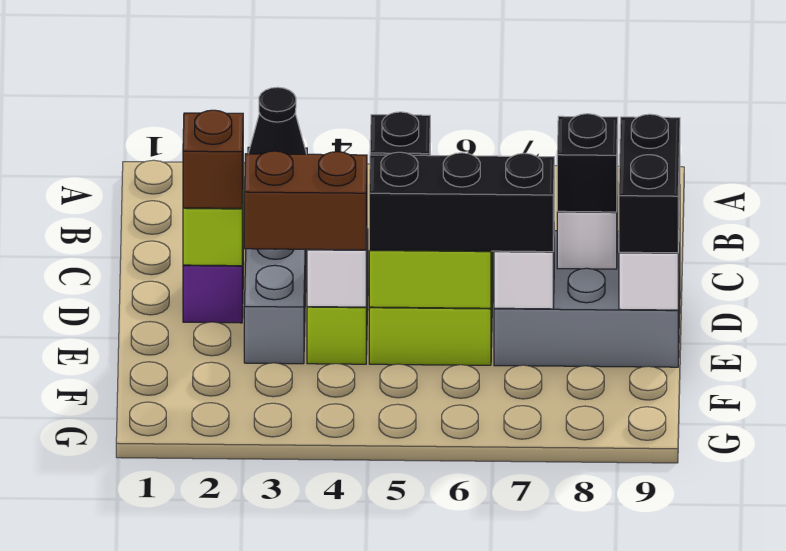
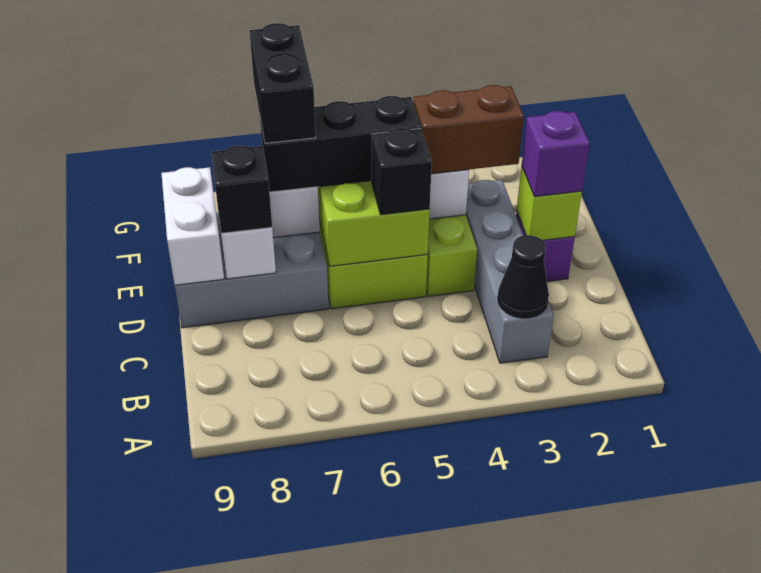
brown brick D2 level 3 -> purple brick D2 level 3
black brick D9:E9 level 3 -> black brick E7:F7 level 4

